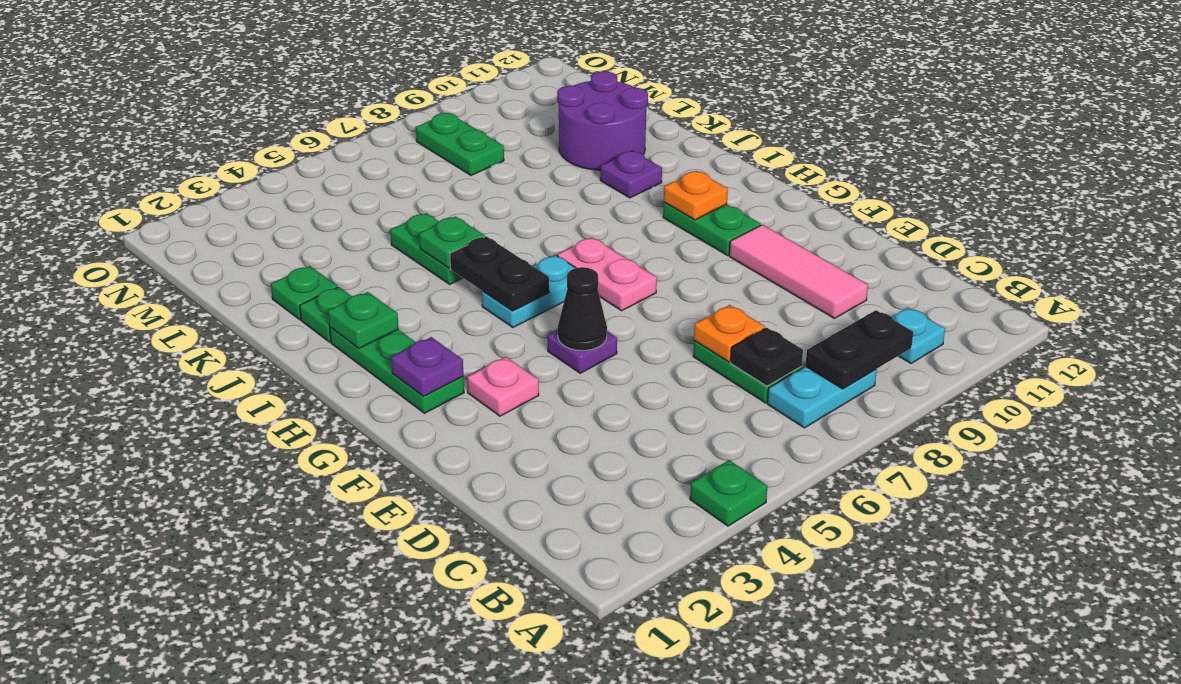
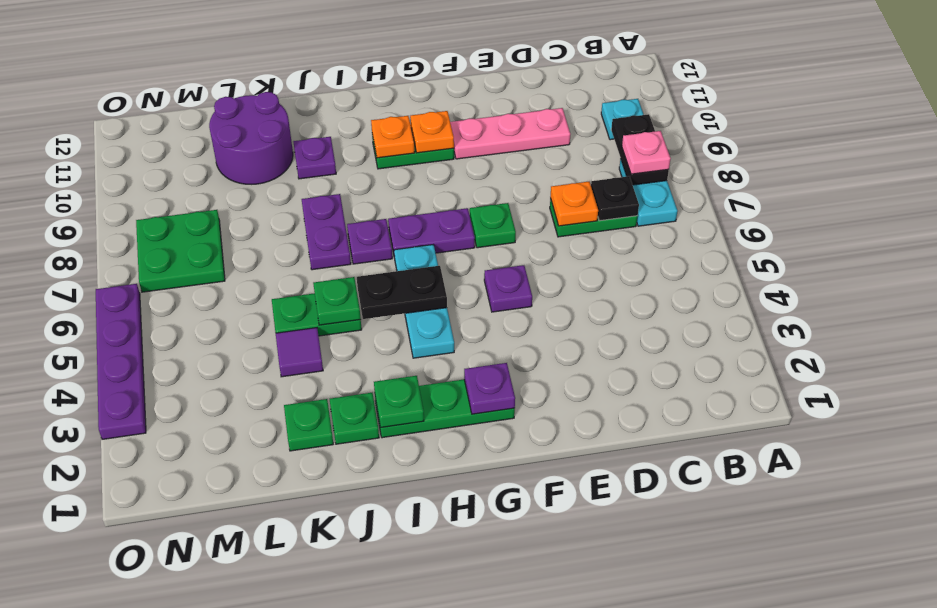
green plate A4 level 1 -> green plate F7 level 1
pink tile D10:F10 level 1 -> pink plate D10:F10 level 1
pink plate F3 level 1 -> pink plate B8 level 3
black cone F5 level 2 -> none
pink plate G7:H7 level 1 -> purple plate G7:H7 level 1
none -> orange plate G10 level 2
cyan plate H5:H6 level 1 -> cyan plate H4:H6 level 1
none -> purple plate I7 level 1
none -> purple plate J7:J8 level 1
none -> purple tile K4 level 1
green plate M8:N8 level 1 -> green plate M7:N8 level 1
none -> purple plate O3:O6 level 1

